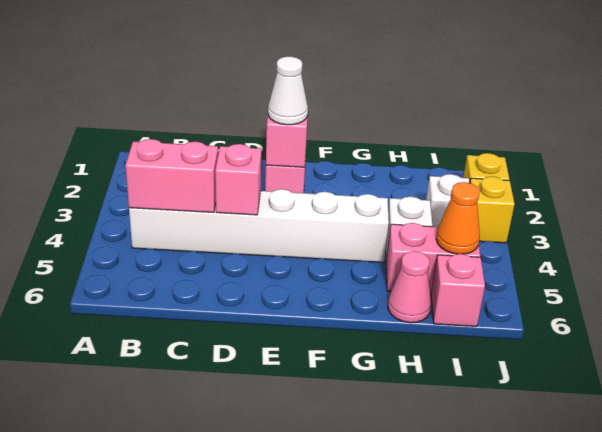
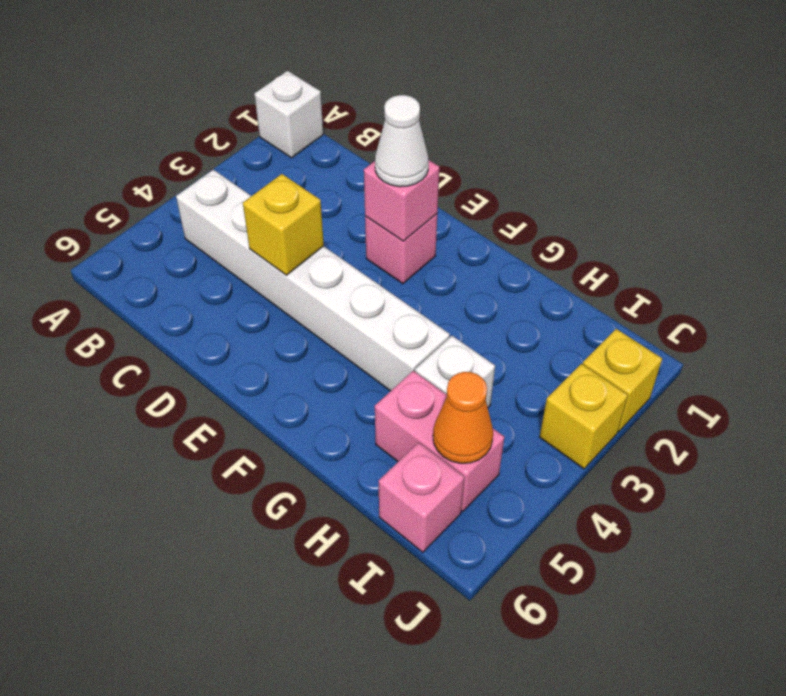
pink brick B4:C4 level 2 -> none
pink brick D4 level 2 -> yellow brick D4 level 2
pink cone H6 level 1 -> none
white brick I3 level 1 -> white brick A1 level 1

